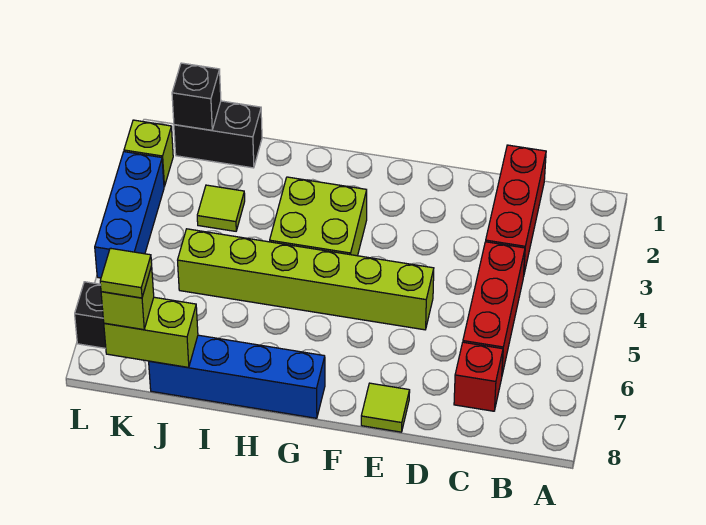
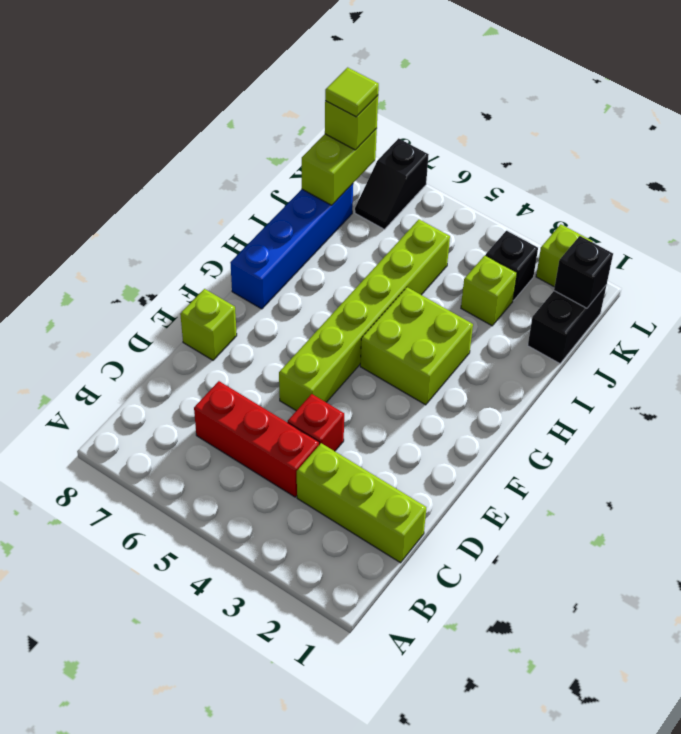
red brick C1:C3 level 1 -> lime brick C1:C3 level 1
red brick C7 level 1 -> red brick D4 level 1
lime tile E8 level 1 -> lime brick E8 level 1
lime tile J3 level 1 -> lime brick J3 level 1
none -> black brick K3 level 1
blue brick L3:L5 level 1 -> none

